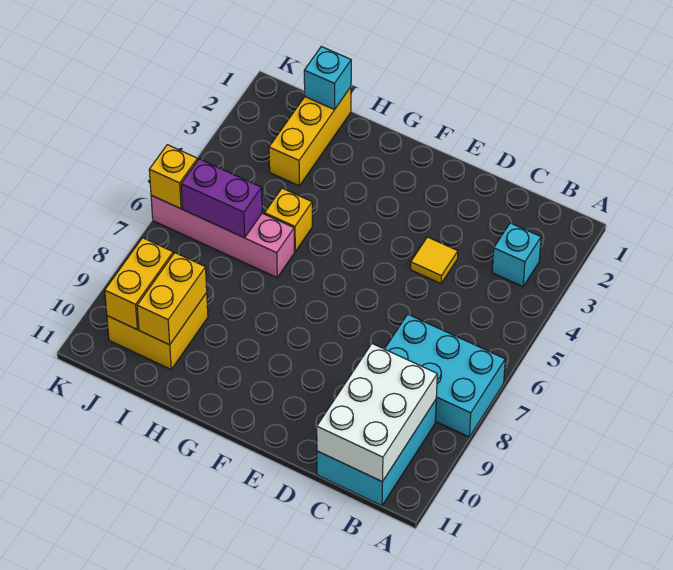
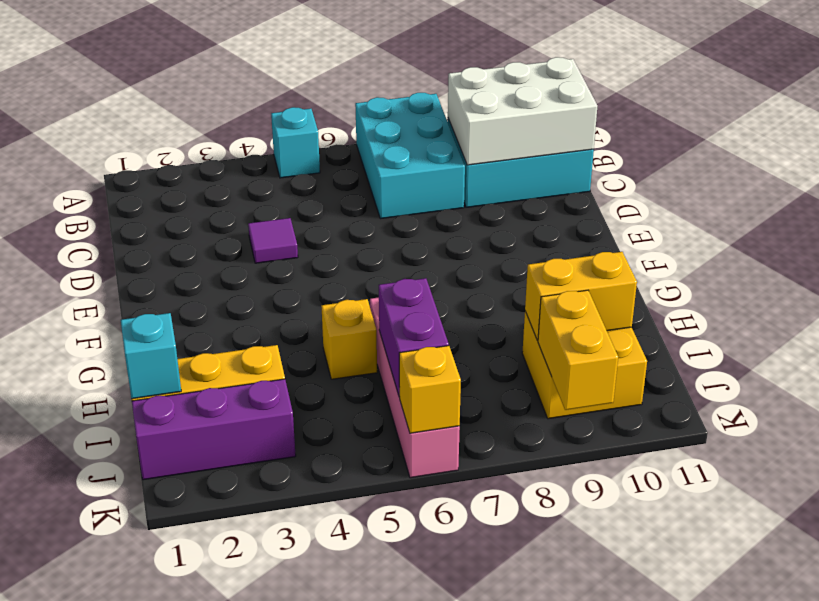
cyan brick B3 level 1 -> cyan brick A5 level 1
yellow tile D4 level 1 -> purple tile D4 level 1
none -> purple brick J1:J3 level 1
yellow brick J9:J10 level 2 -> yellow brick J9:K9 level 2

